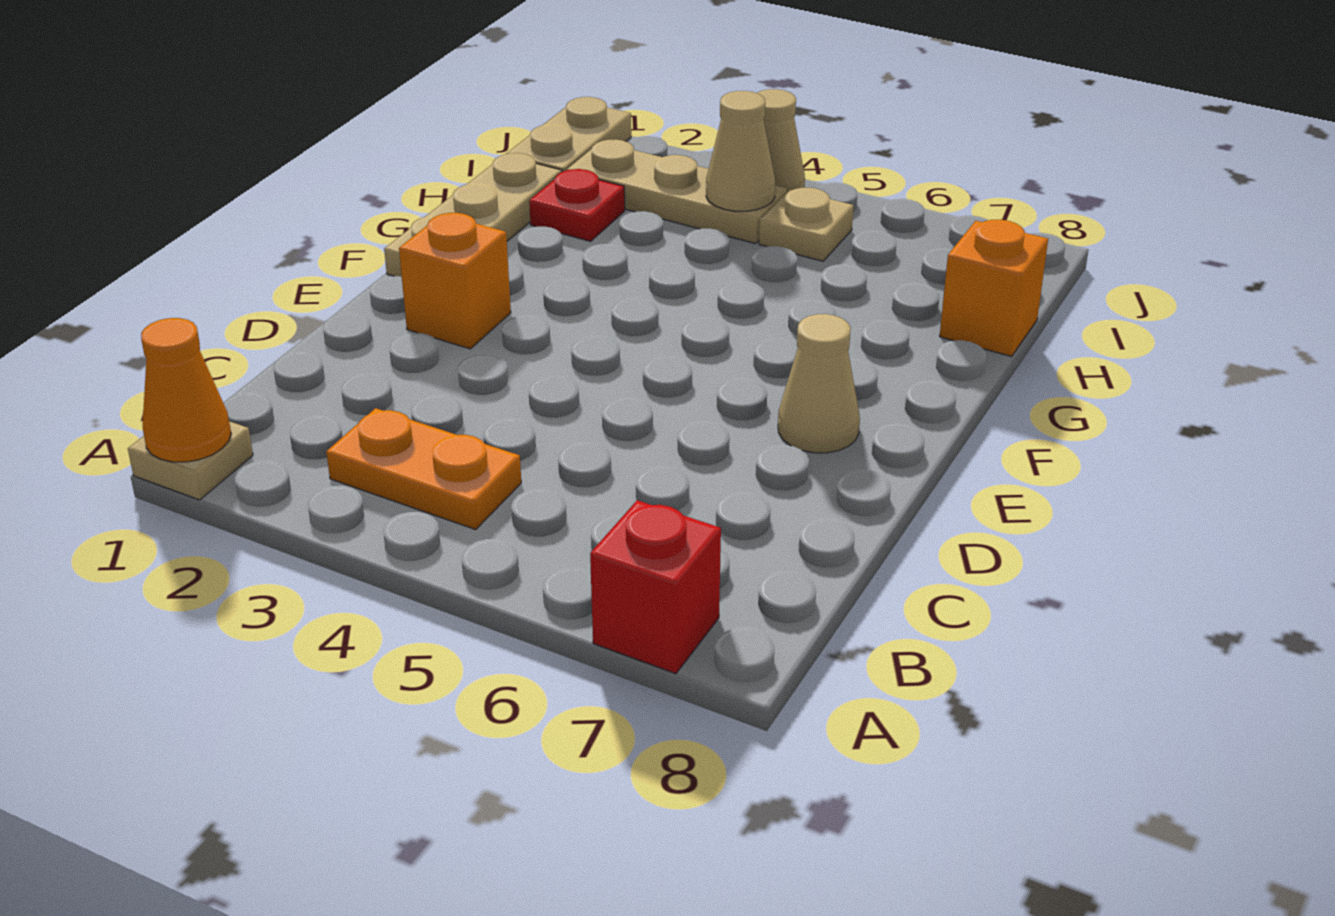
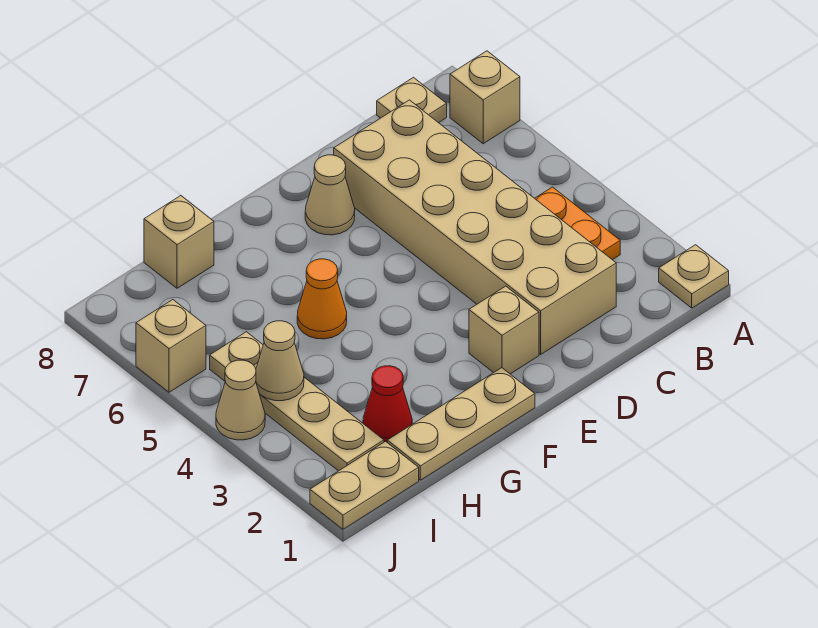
orange cone A1 level 2 -> orange cone G5 level 1
red brick A7 level 1 -> tan brick A7 level 1
none -> tan plate B8 level 1
none -> tan brick C2:D7 level 1
orange brick E2 level 1 -> tan brick E2 level 1
red plate H2 level 1 -> red cone H2 level 1
orange brick H8 level 1 -> tan brick H8 level 1
none -> tan brick J6 level 1

